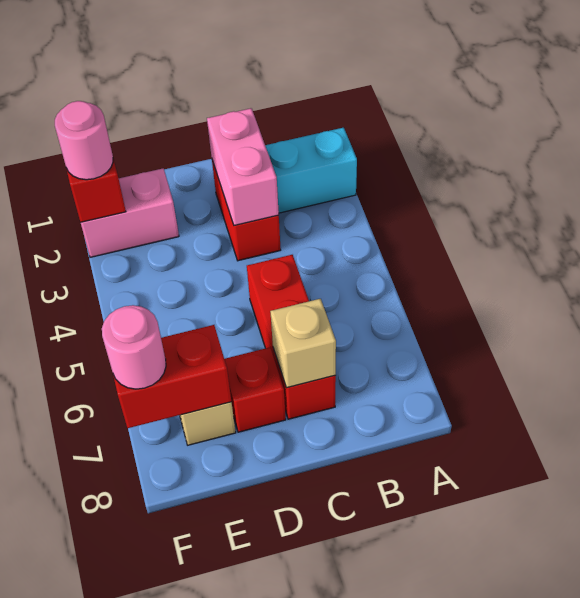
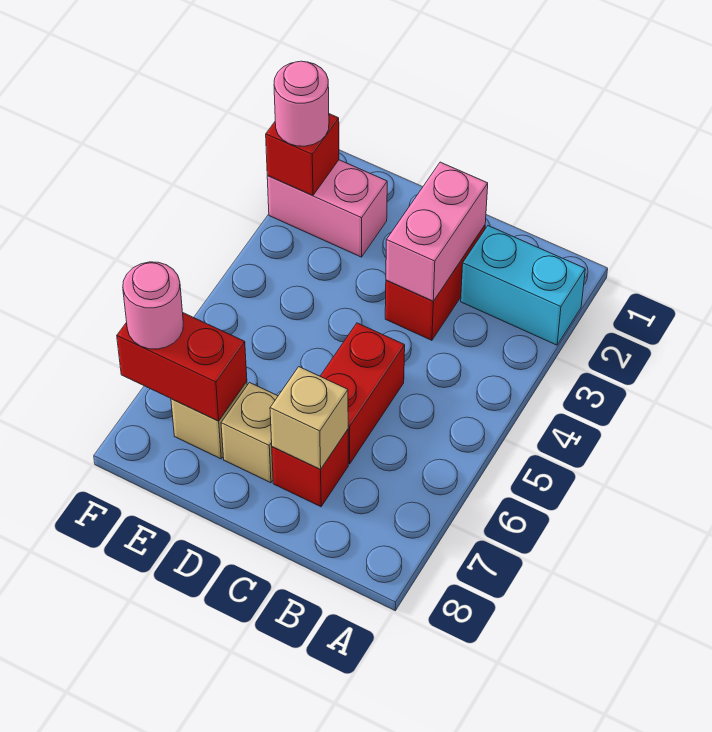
red brick D7 level 1 -> tan brick D7 level 1

